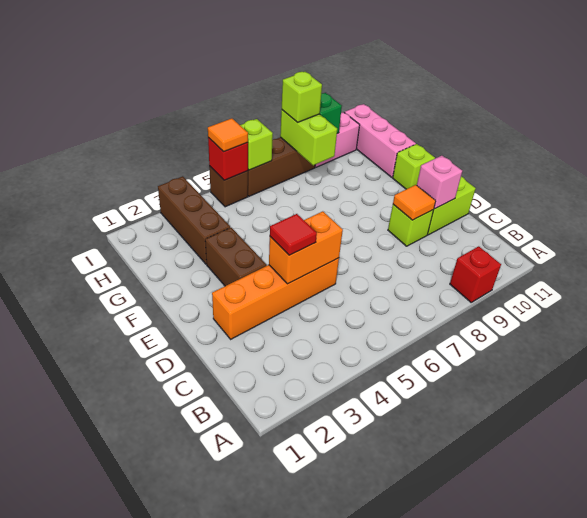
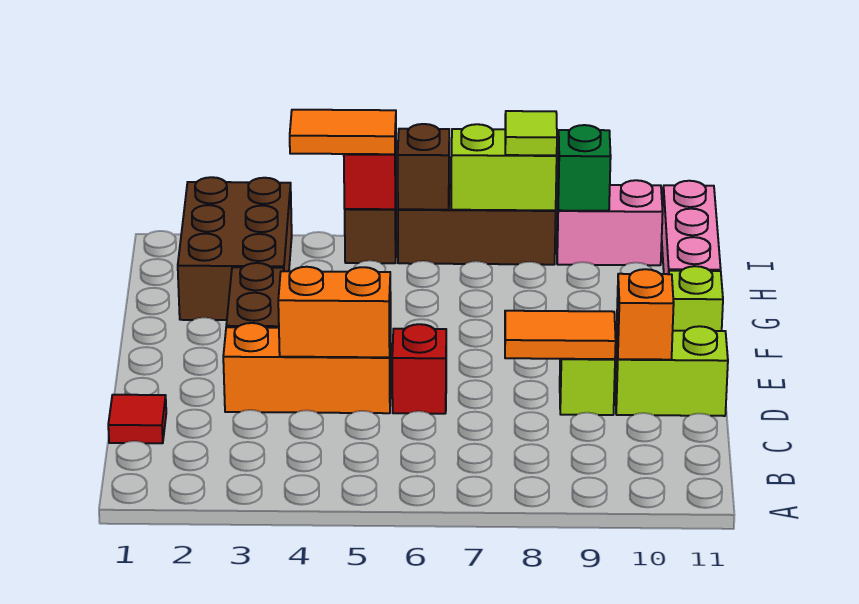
red brick A9 level 1 -> red brick D6 level 1
orange brick D2:D5 level 1 -> orange brick D3:D5 level 1
red tile D4 level 3 -> red tile C1 level 1
orange tile D9 level 2 -> orange tile D8:D9 level 2
pink brick D10 level 2 -> orange brick D10 level 2
brown brick G3:I3 level 1 -> brown brick G2:I3 level 1
lime brick H8:I8 level 2 -> lime brick I7:I8 level 2
orange tile I5 level 3 -> orange tile I4:I5 level 3
lime brick I6 level 2 -> brown brick I6 level 2
lime brick I8 level 3 -> lime tile I8 level 3

